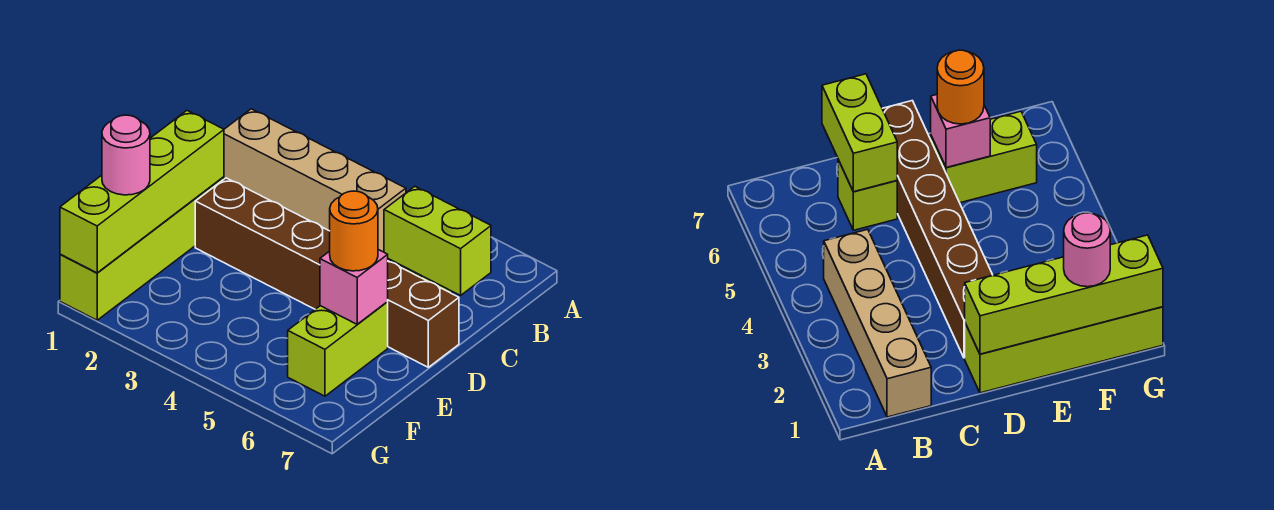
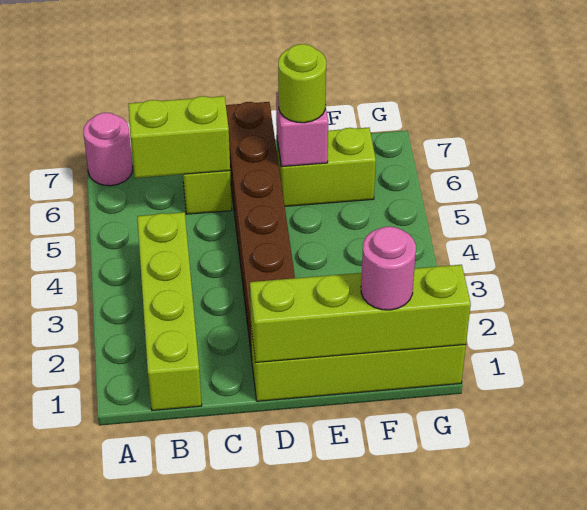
none -> pink round brick A7 level 1
tan brick B1:B4 level 1 -> lime brick B1:B4 level 1
lime brick C6:C7 level 2 -> lime brick B6:C6 level 2
orange round brick E6 level 3 -> lime round brick E6 level 3

